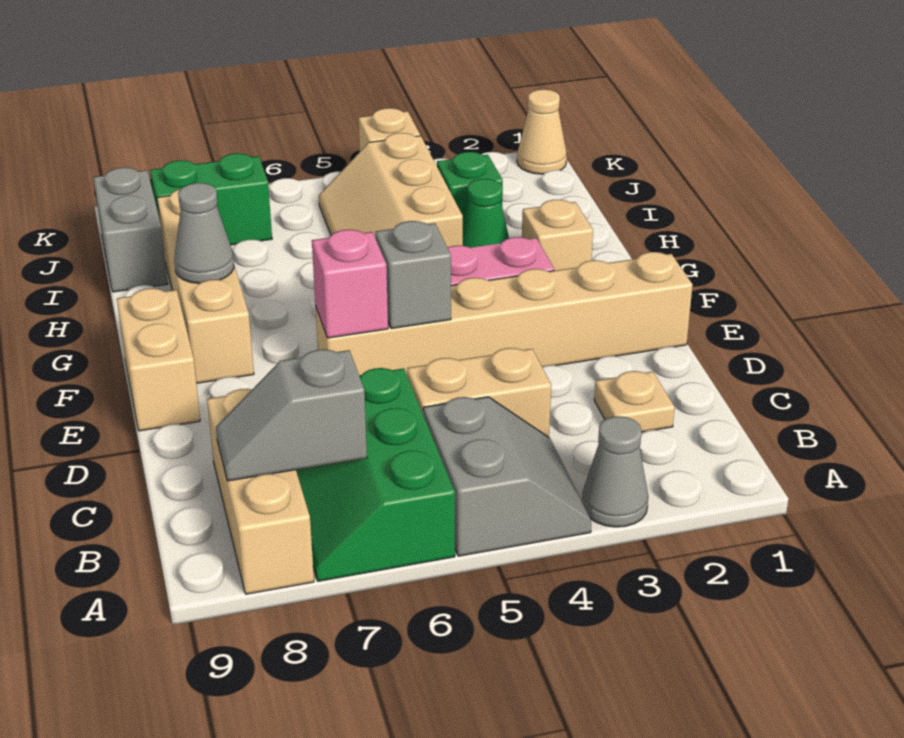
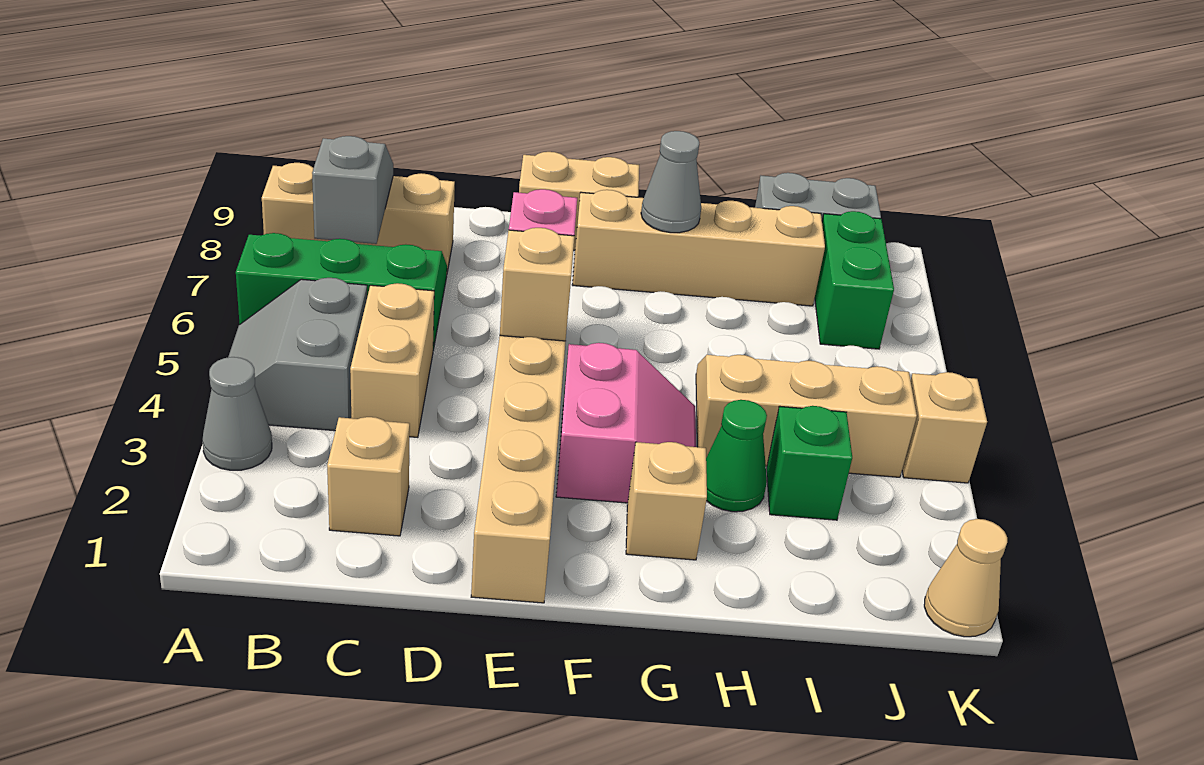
grey slope A4:B5 level 1 top 5 -> grey slope A4:B5 level 1 top B
tan plate C2 level 1 -> tan brick C2 level 1
grey brick E5 level 2 -> tan brick E5 level 2

